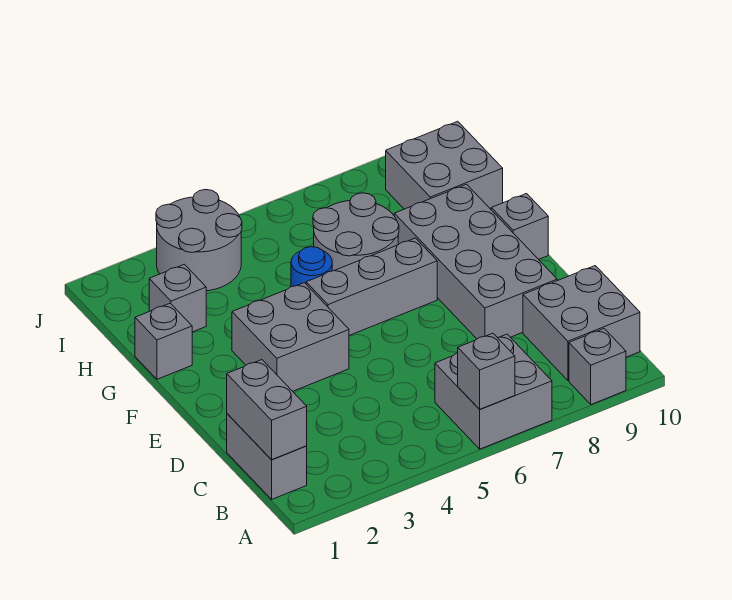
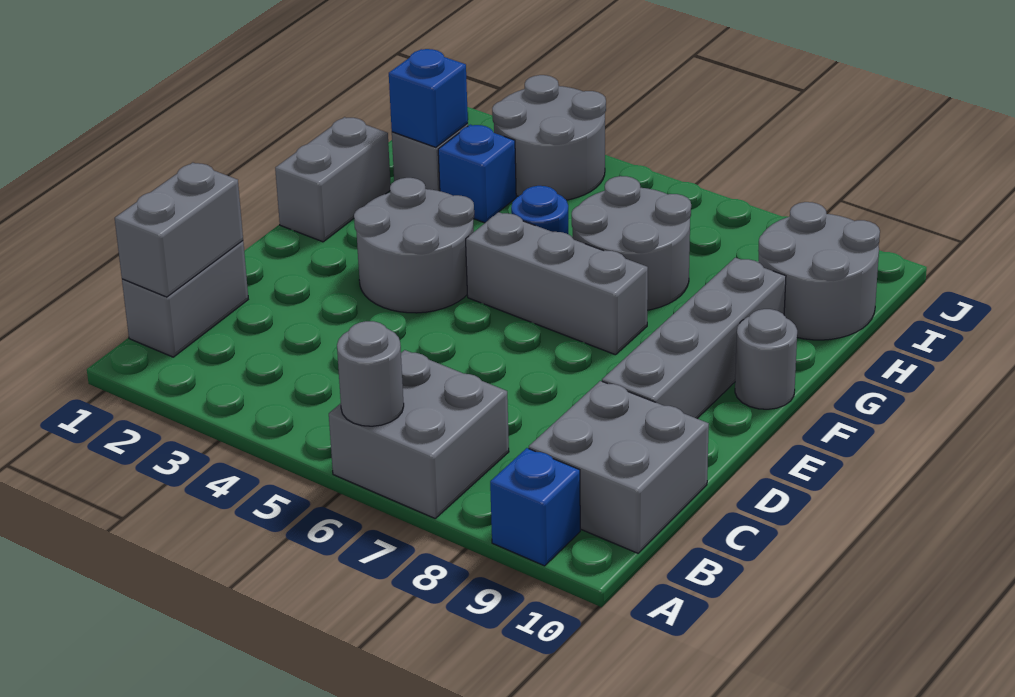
grey brick A6 level 2 -> grey round brick A6 level 2
grey brick A9 level 1 -> blue brick A9 level 1
grey brick D8:G9 level 1 -> grey brick D9:G9 level 1
grey brick E3:F4 level 1 -> grey round brick E3:F4 level 1
grey brick F10 level 1 -> grey round brick F10 level 1
grey brick G1 level 1 -> grey brick F1:G1 level 1
none -> blue brick H2 level 2
none -> blue brick H3 level 1
grey brick H9:I10 level 1 -> grey round brick H9:I10 level 1

